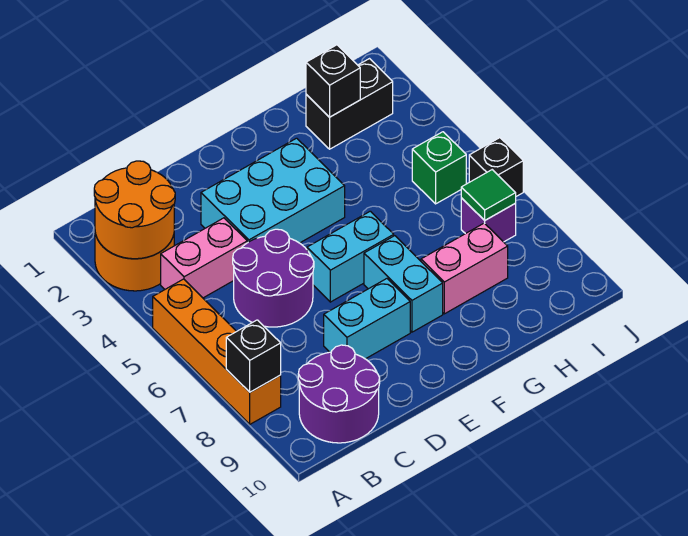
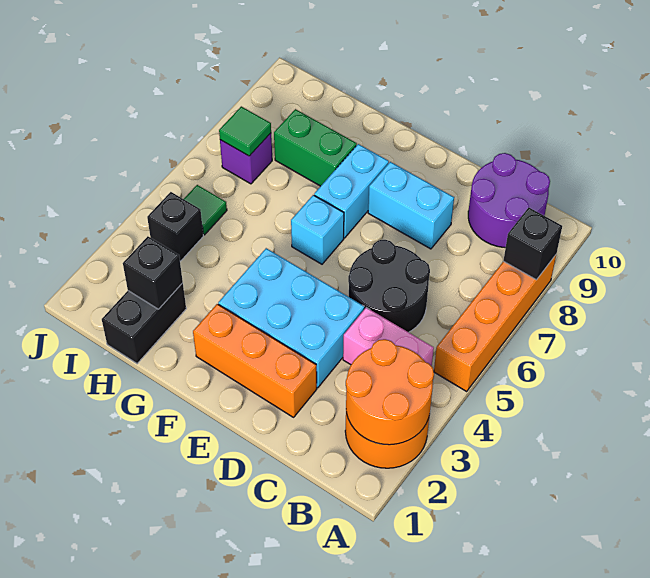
purple round brick C5:D6 level 1 -> black round brick C5:D6 level 1
none -> orange brick D2:F2 level 1
cyan brick E6:F6 level 1 -> cyan brick F6 level 1
pink brick G8:H8 level 1 -> green brick G8:H8 level 1
black brick H2:I2 level 1 -> black brick H1:H2 level 1
green brick I5 level 1 -> green tile I5 level 1
black brick J6 level 1 -> black brick I4 level 1

